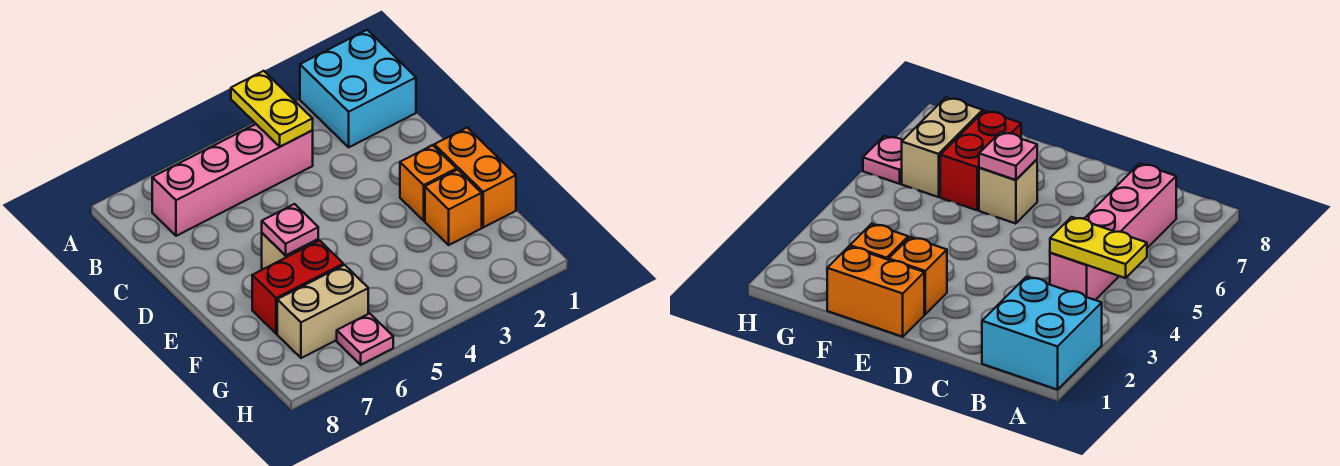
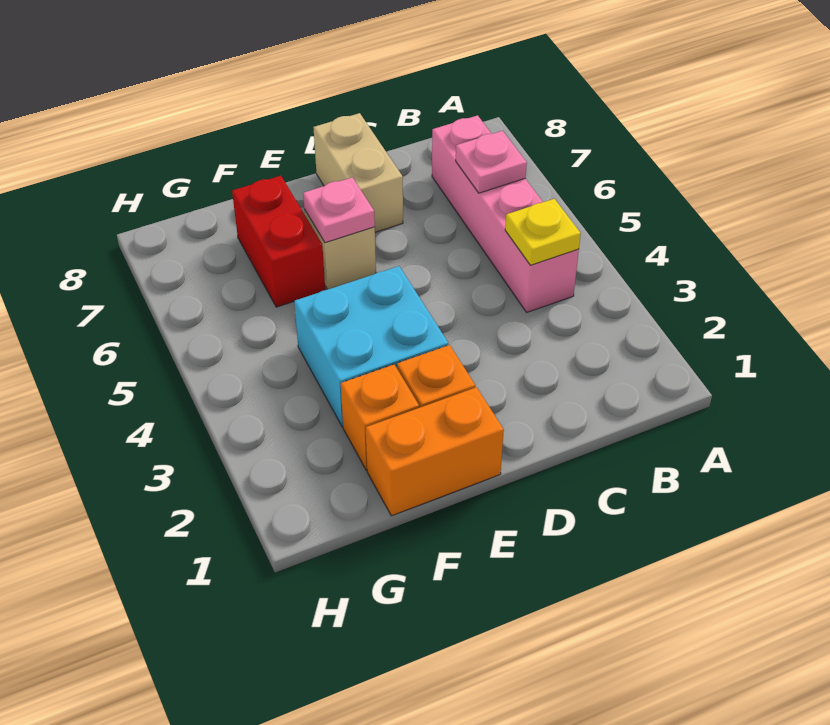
cyan brick A1:B2 level 1 -> cyan brick E3:F4 level 1
yellow plate A4:B4 level 2 -> yellow plate B4 level 2
tan brick G6:G7 level 1 -> tan brick D7:D8 level 1
pink plate H6 level 1 -> pink plate B6 level 2

